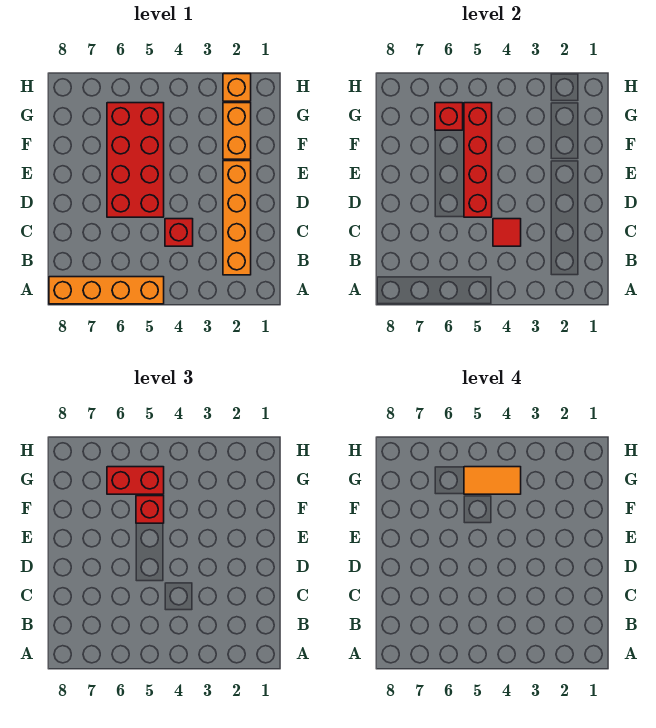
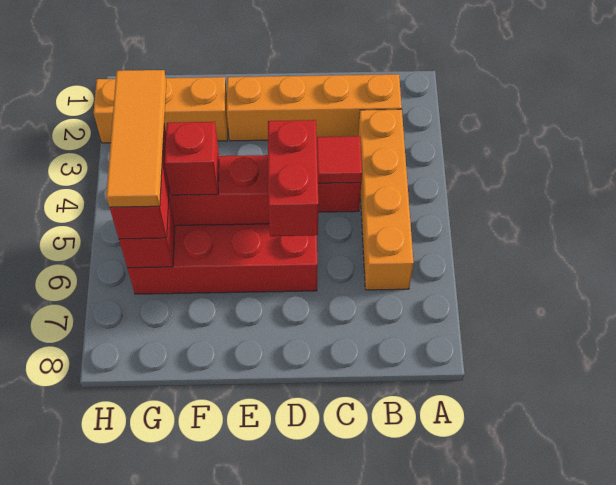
orange brick A5:A8 level 1 -> orange brick B3:B6 level 1
none -> red brick D5:D6 level 3
orange tile G4:G5 level 4 -> orange tile G4:G6 level 4

